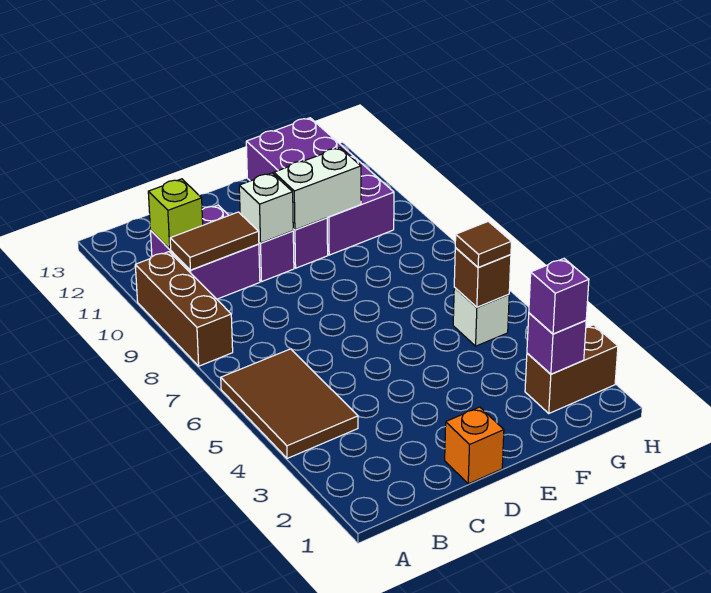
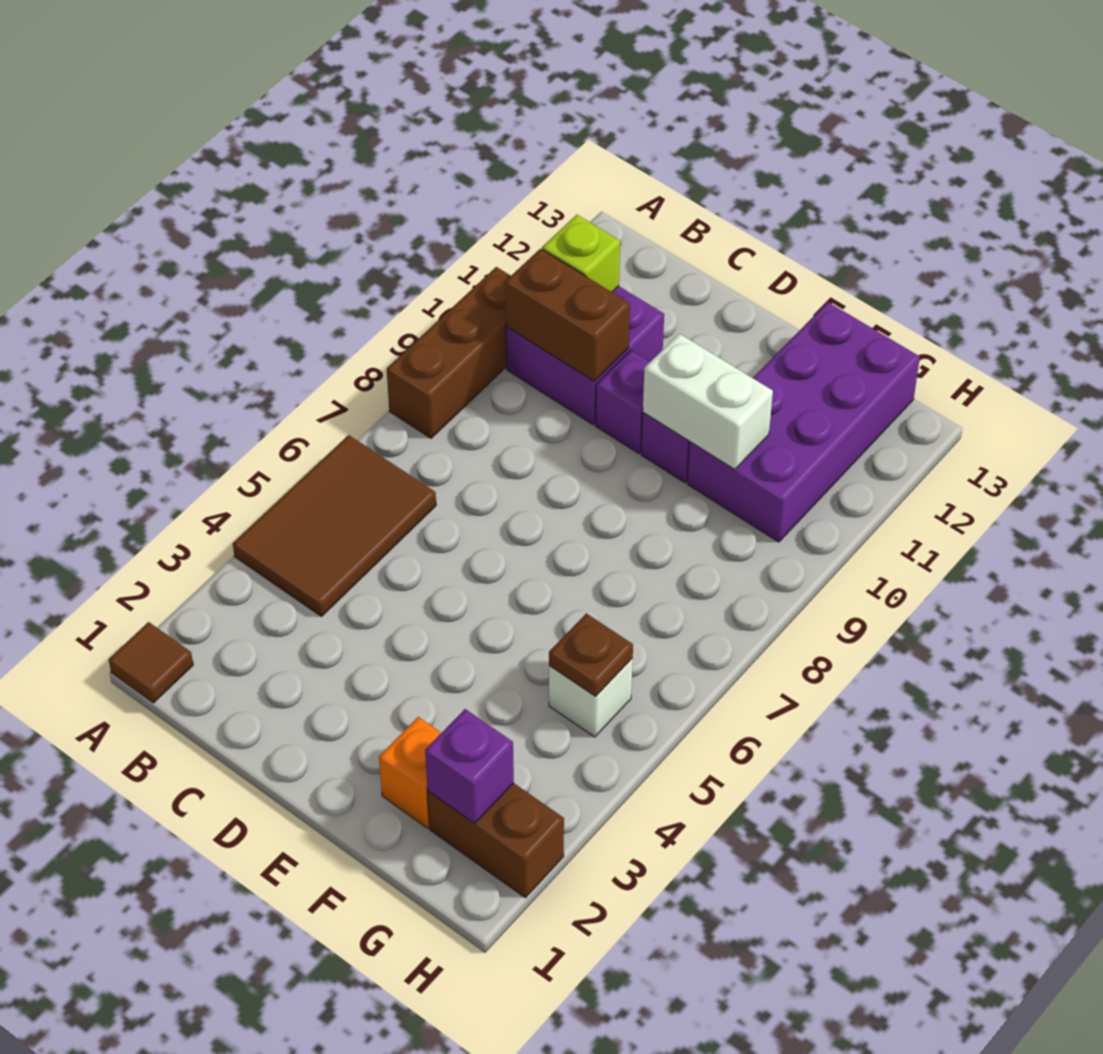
brown tile B10:C10 level 2 -> brown brick B10:C10 level 2
orange brick D1 level 1 -> orange brick F2 level 1
white brick D10 level 2 -> none
purple brick G2 level 3 -> none
brown brick G5 level 2 -> brown plate G5 level 2
brown tile G5 level 3 -> brown tile A1 level 1

